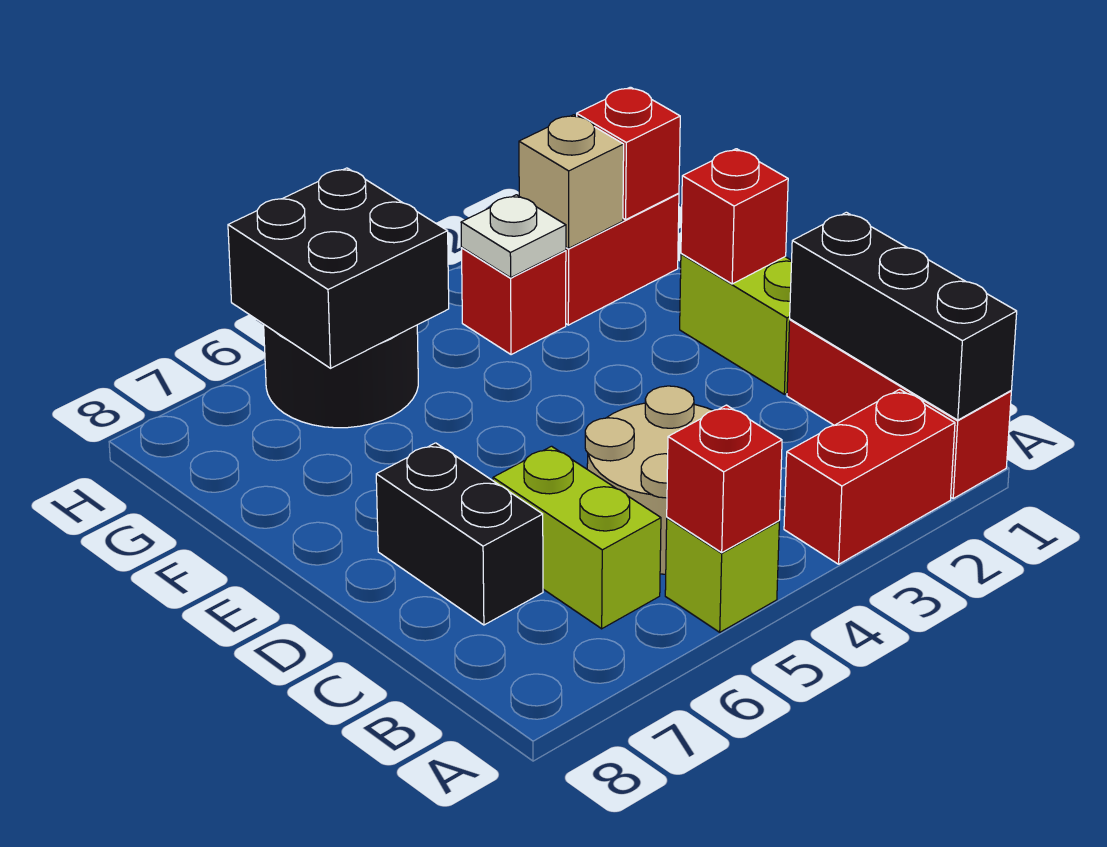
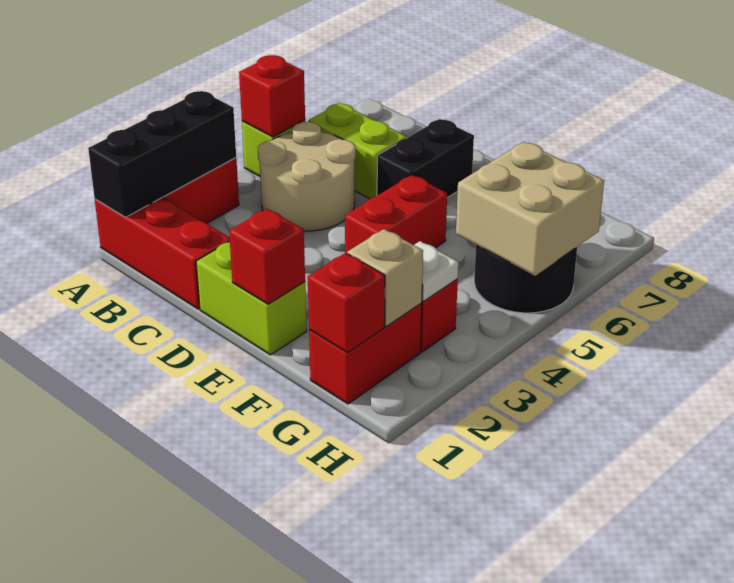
black brick A1:C1 level 2 -> black brick A1:A3 level 2
black brick C7:D7 level 1 -> black brick D6:D7 level 1
none -> red brick E4:E5 level 1
black brick G5:H6 level 2 -> tan brick G5:H6 level 2

